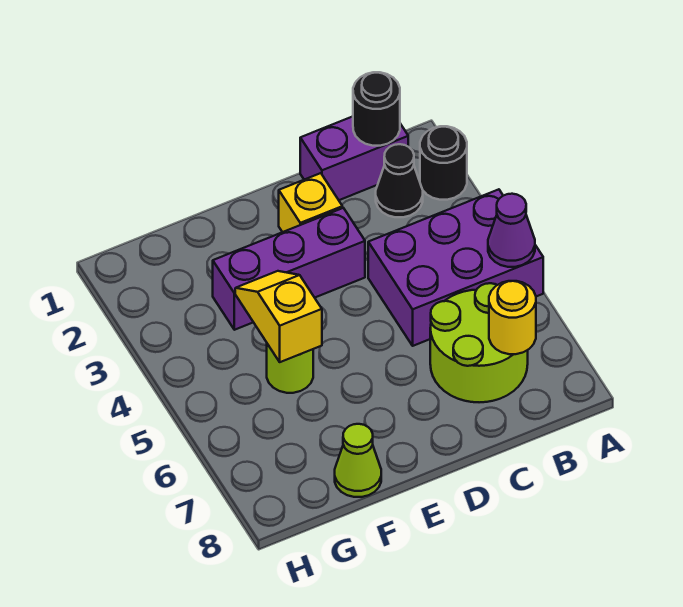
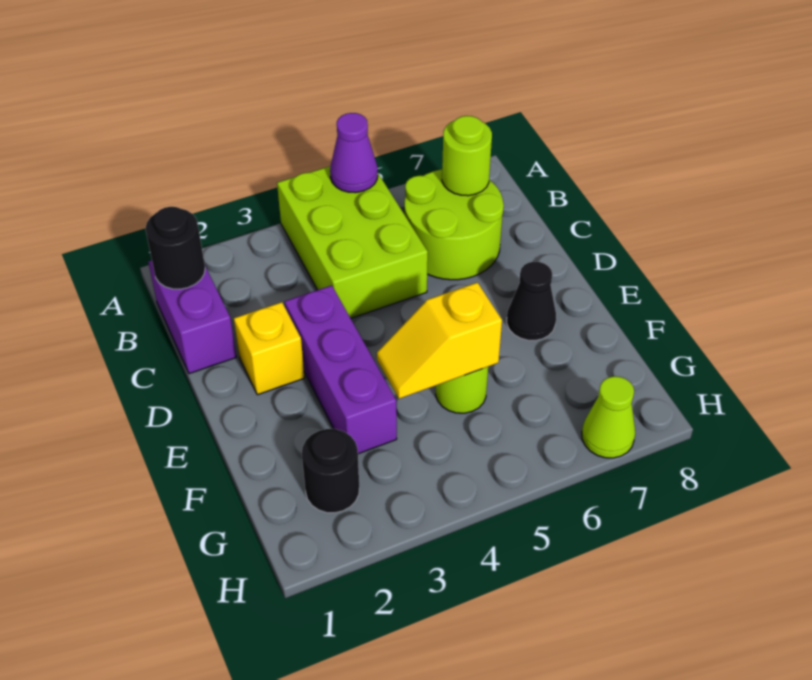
black round brick A2 level 1 -> black round brick G2 level 1
purple brick A4:C5 level 1 -> lime brick A4:C5 level 1
black cone B2 level 1 -> black cone E7 level 1
yellow round brick B7 level 2 -> lime round brick B7 level 2
lime cone F8 level 1 -> lime cone H7 level 1

